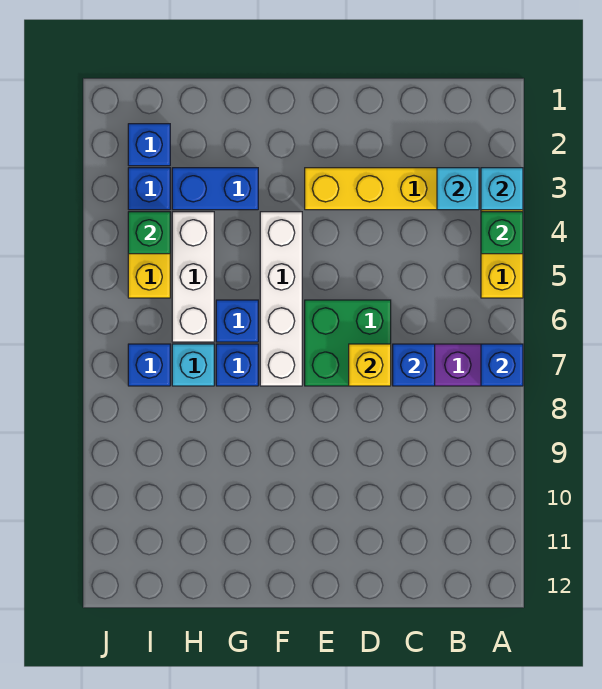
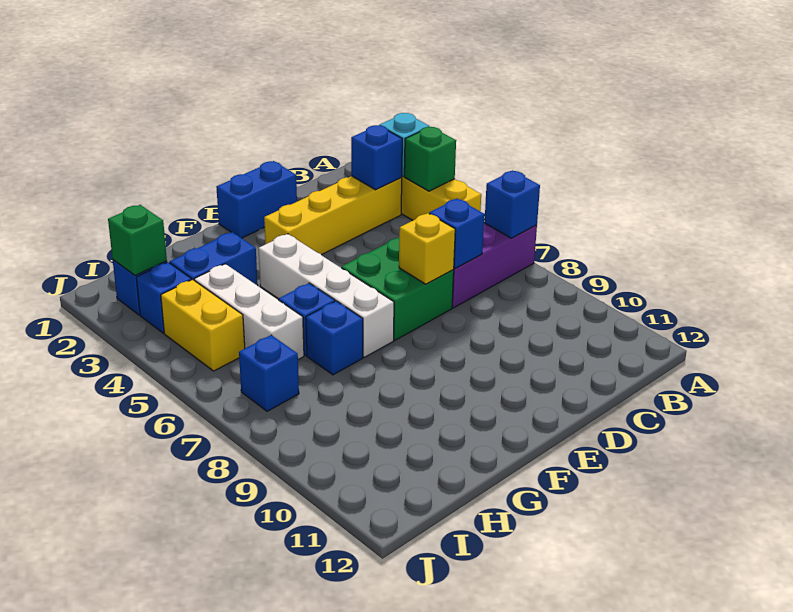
cyan brick B3 level 2 -> blue brick B3 level 2
none -> blue brick D1:E1 level 1
cyan brick H7 level 1 -> none
green brick I4 level 2 -> green brick I2 level 2

